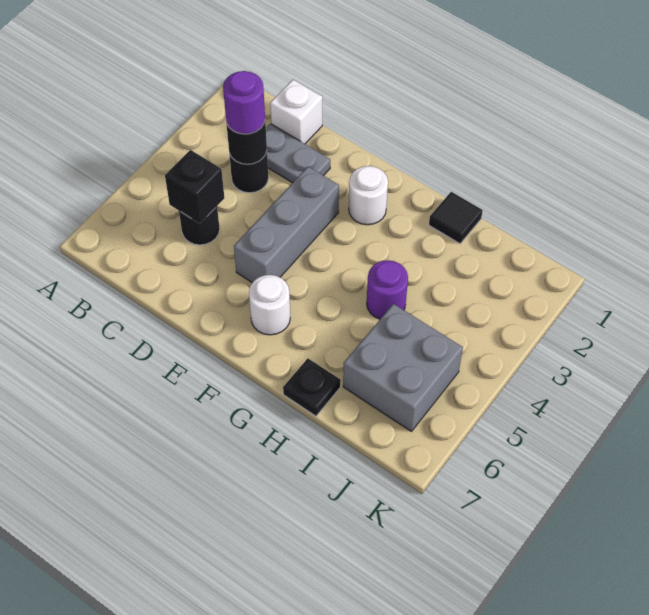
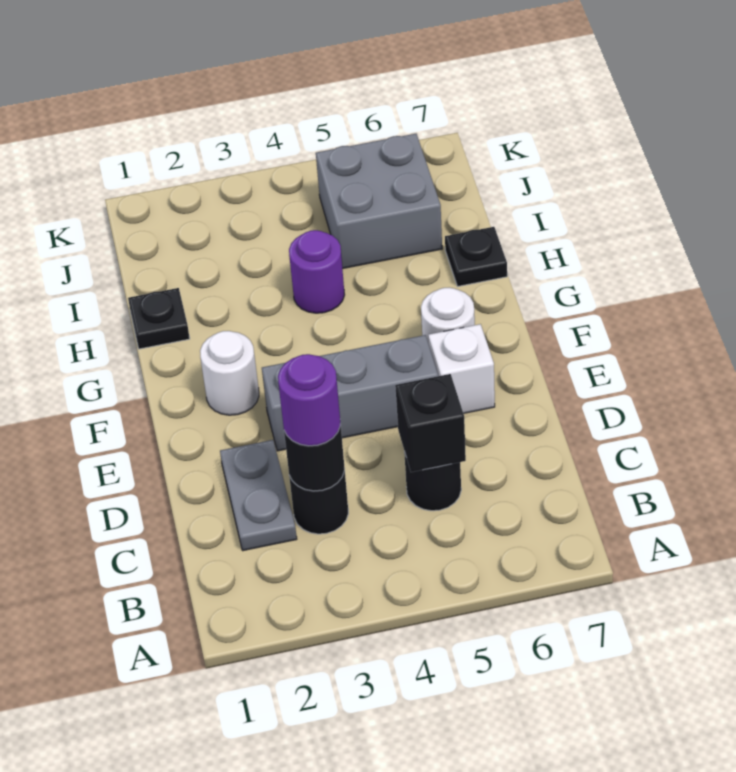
white brick C1 level 1 -> white brick E6 level 1
black tile H1 level 1 -> black plate H1 level 1

